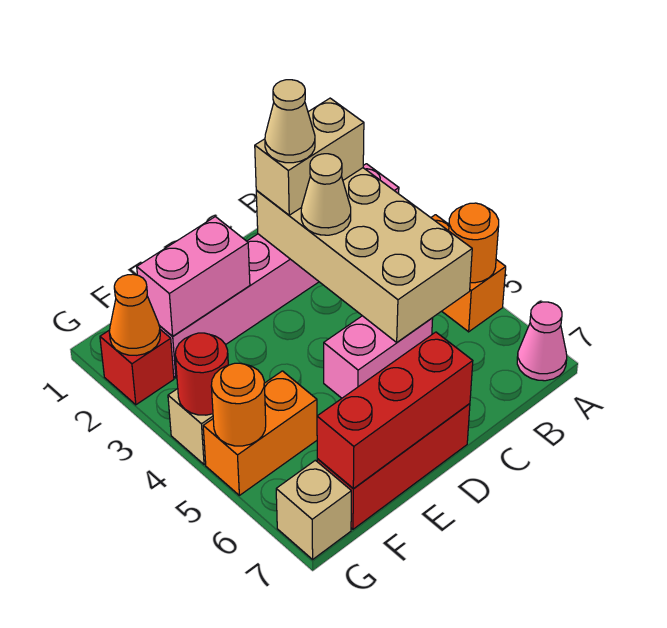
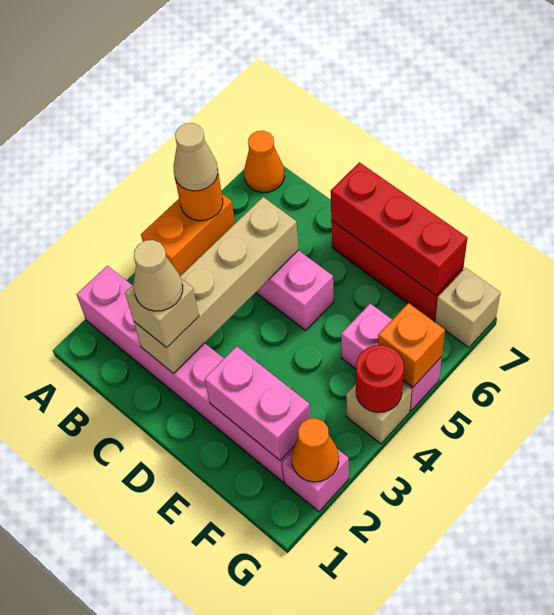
pink cone A7 level 1 -> orange cone A7 level 1
tan brick B2:C5 level 2 -> tan brick C2:C5 level 2
tan brick B2:C2 level 3 -> tan brick C2 level 3
tan cone C3 level 3 -> tan cone A5 level 3
orange brick F5:G5 level 1 -> pink brick F5:G5 level 1
red brick G2 level 1 -> pink brick G2 level 1
orange round brick G5 level 2 -> orange brick G5 level 2

